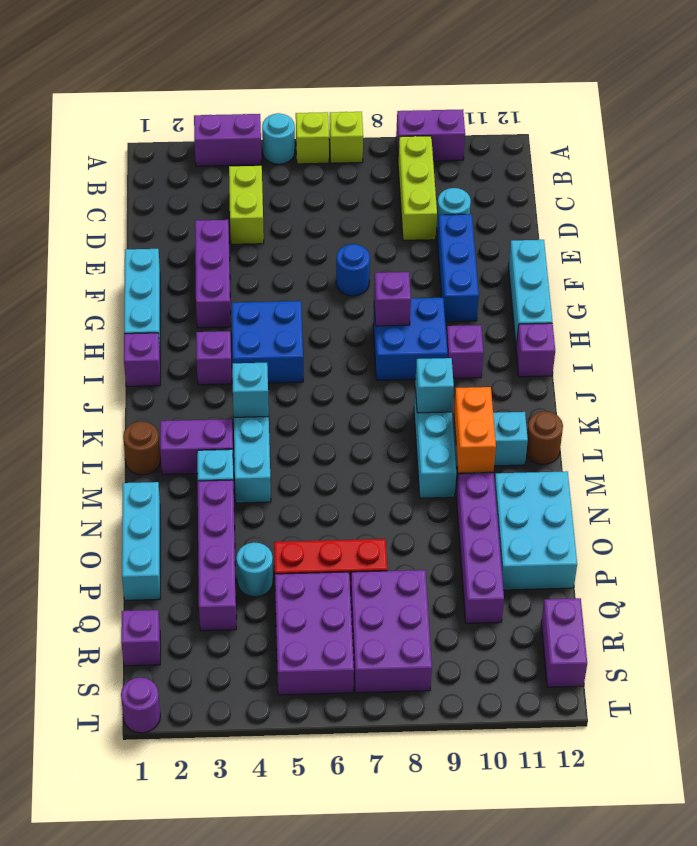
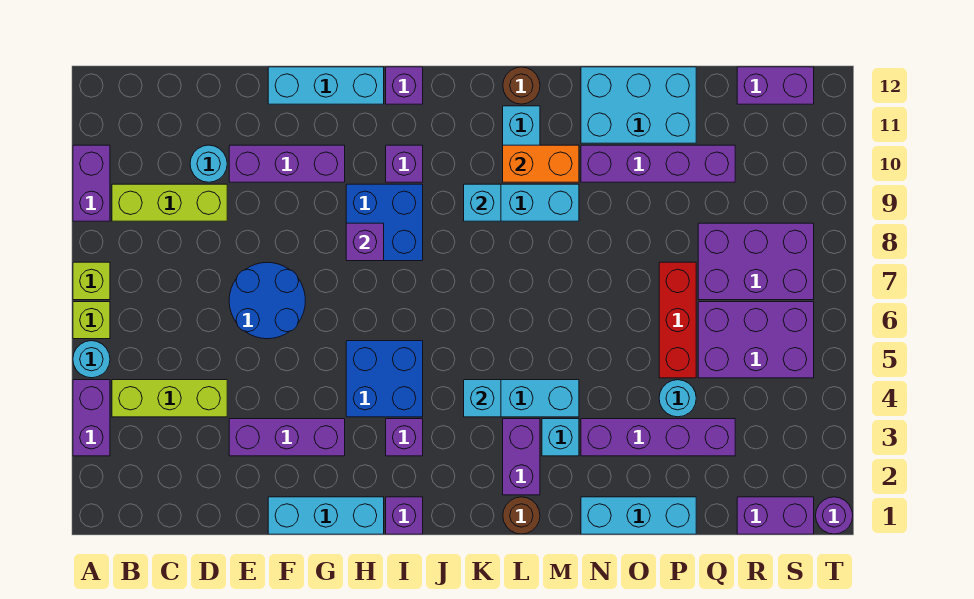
lime brick C4:D4 level 1 -> lime brick B4:D4 level 1
blue brick E10:G10 level 1 -> purple brick E10:G10 level 1
blue round brick F7 level 1 -> blue round brick E6:F7 level 1
purple brick R1 level 1 -> purple brick R1:S1 level 1

